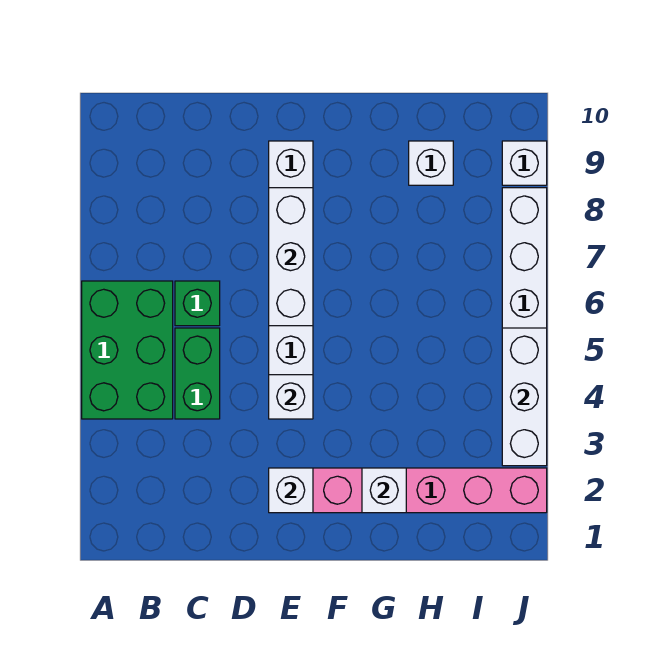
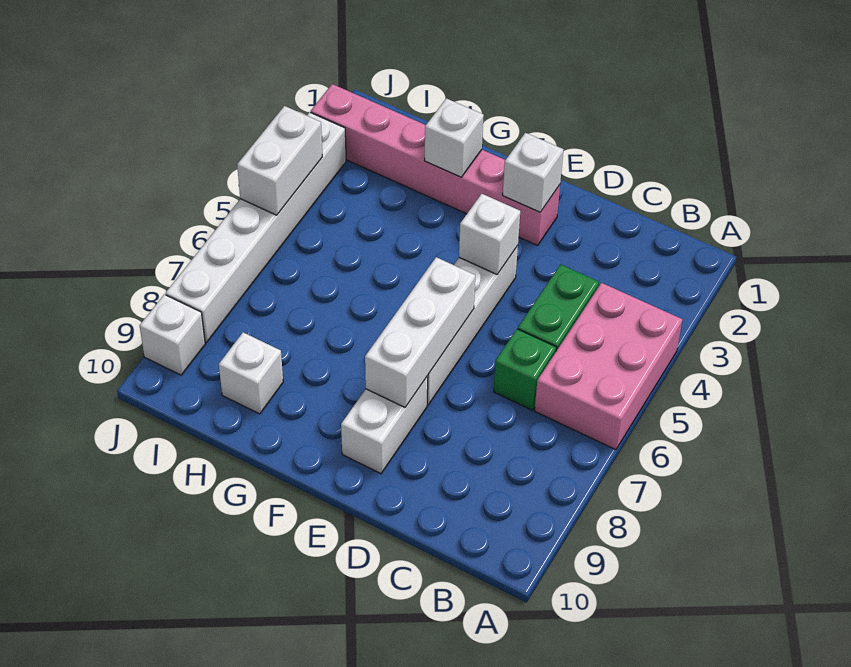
green brick A4:B6 level 1 -> pink brick A4:B6 level 1
white brick J3:J5 level 2 -> white brick J4:J5 level 2

